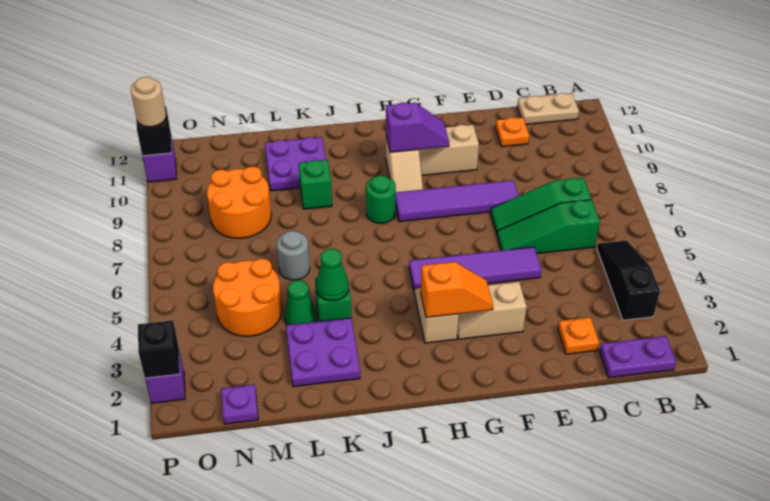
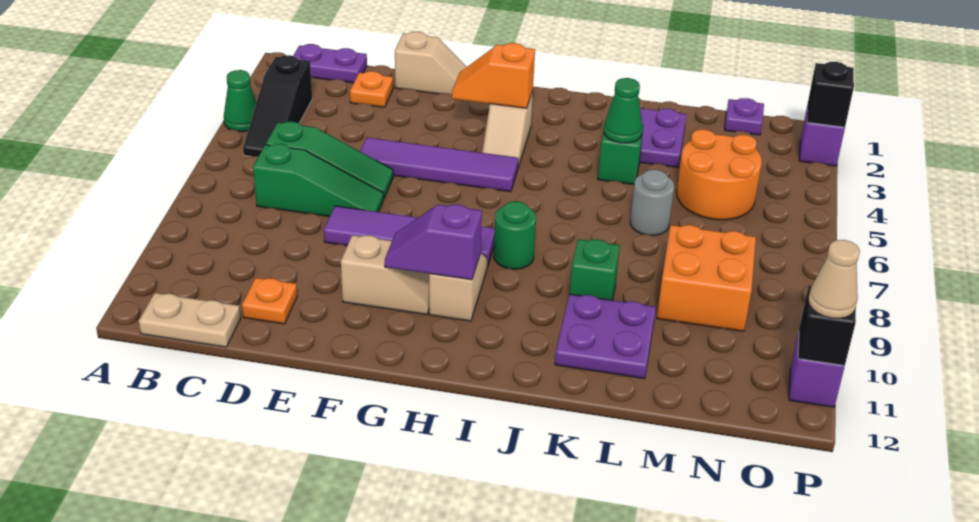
tan slope F3:G3 level 1 top F -> tan slope E1:F1 level 1 top E
green cone L4 level 1 -> green cone A4 level 1
orange round brick M8:N9 level 1 -> orange brick M8:N9 level 1
tan round brick P11 level 3 -> tan cone P11 level 3

